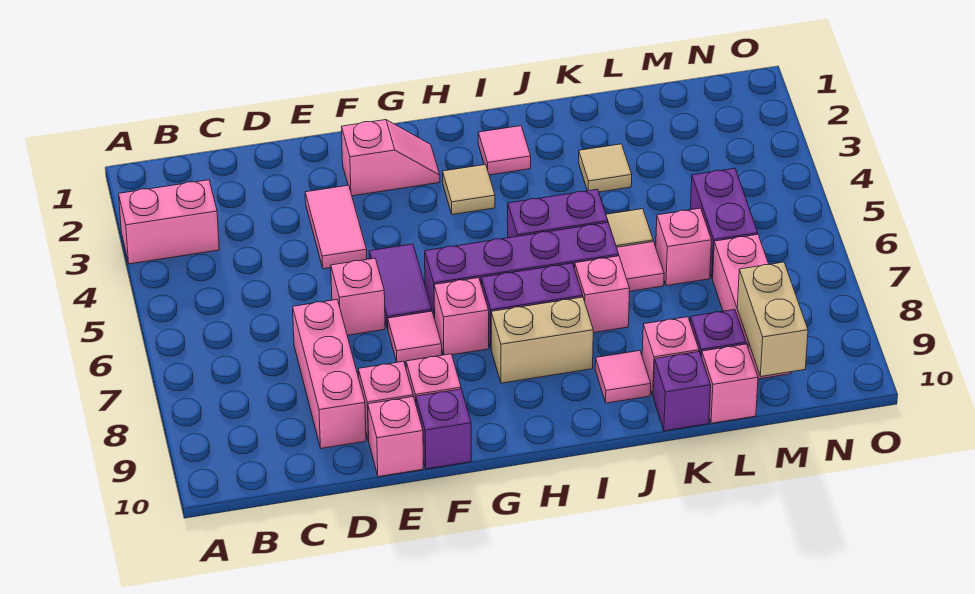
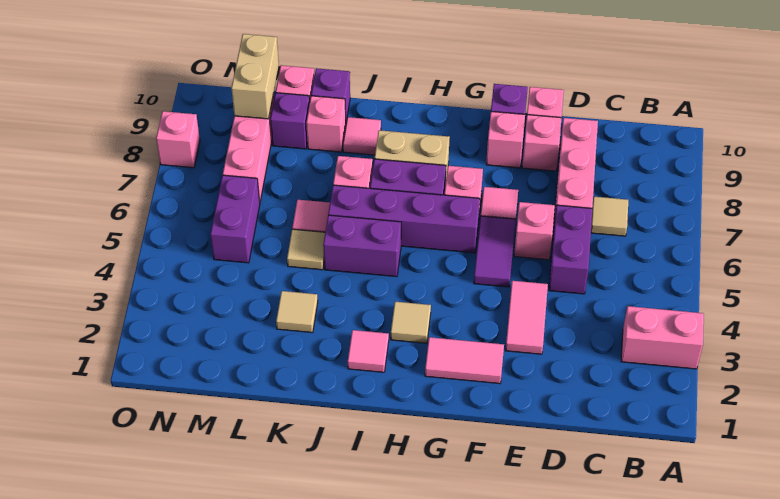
none -> tan tile C7 level 1
none -> purple brick D5:D6 level 1
pink slope F2:G2 level 1 top F -> pink tile F2:G2 level 1
pink brick L6 level 1 -> pink brick O8 level 1

